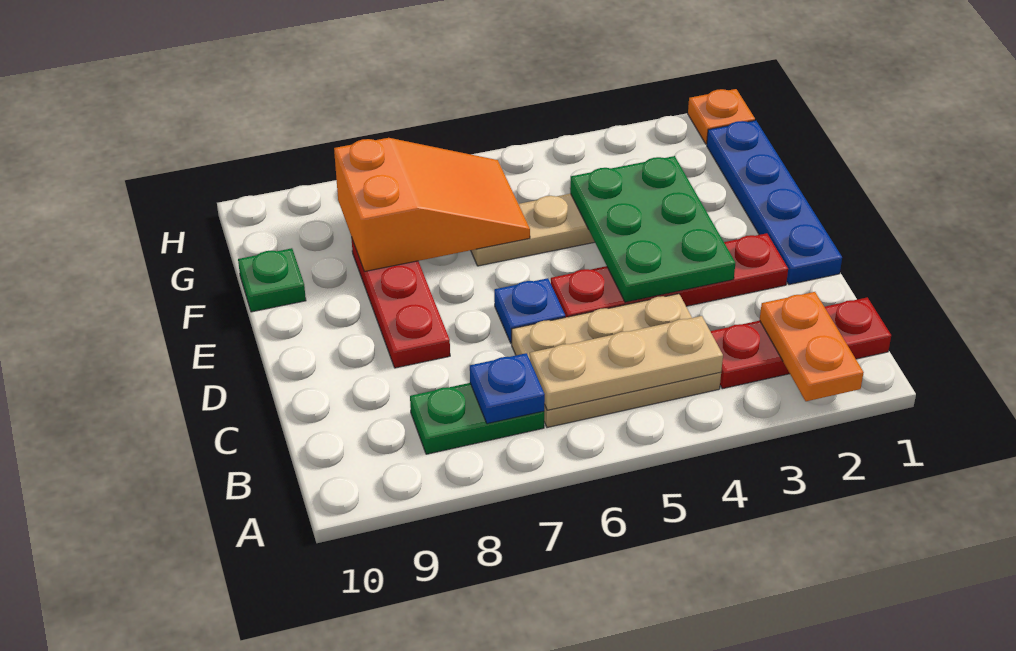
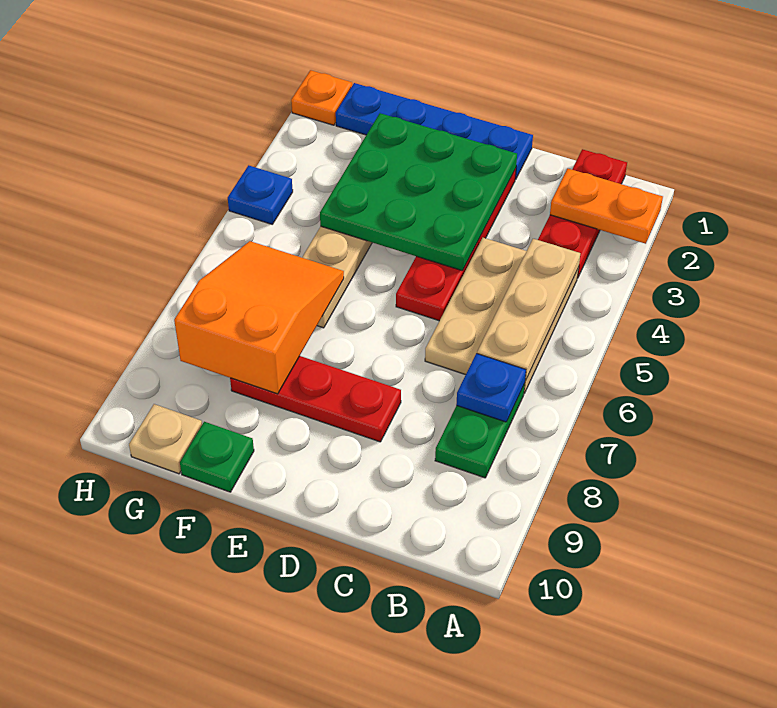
green plate D3:F4 level 2 -> green plate D2:F4 level 2
blue plate D6 level 1 -> blue plate H4 level 1
none -> tan plate G10 level 1

